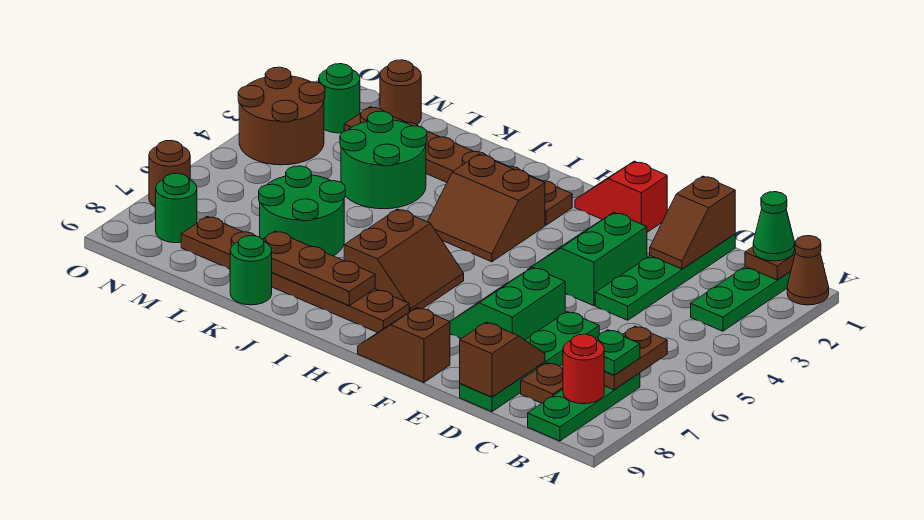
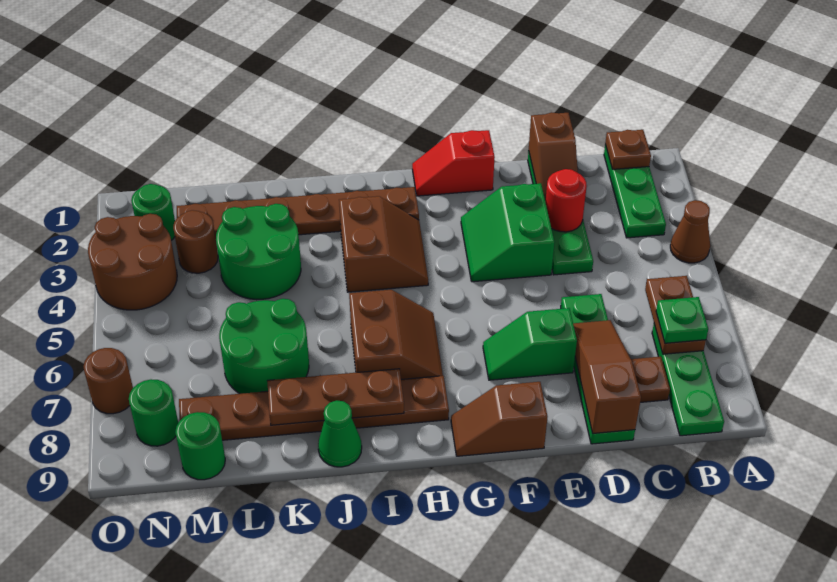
brown cone A1 level 1 -> brown cone A4 level 1
green cone B1 level 3 -> green cone J9 level 1
red round brick B8 level 2 -> red round brick D3 level 2
brown slope D8:D9 level 2 top 9 -> brown slope D7:D9 level 2 top 9
green slope E6:F7 level 1 top E -> green slope E7:F7 level 1 top E
brown slope H3:I4 level 1 top 3 -> brown slope H3:I4 level 1 top I
green round brick K9 level 1 -> green round brick M9 level 1
brown round brick M1 level 1 -> brown round brick M3 level 1

